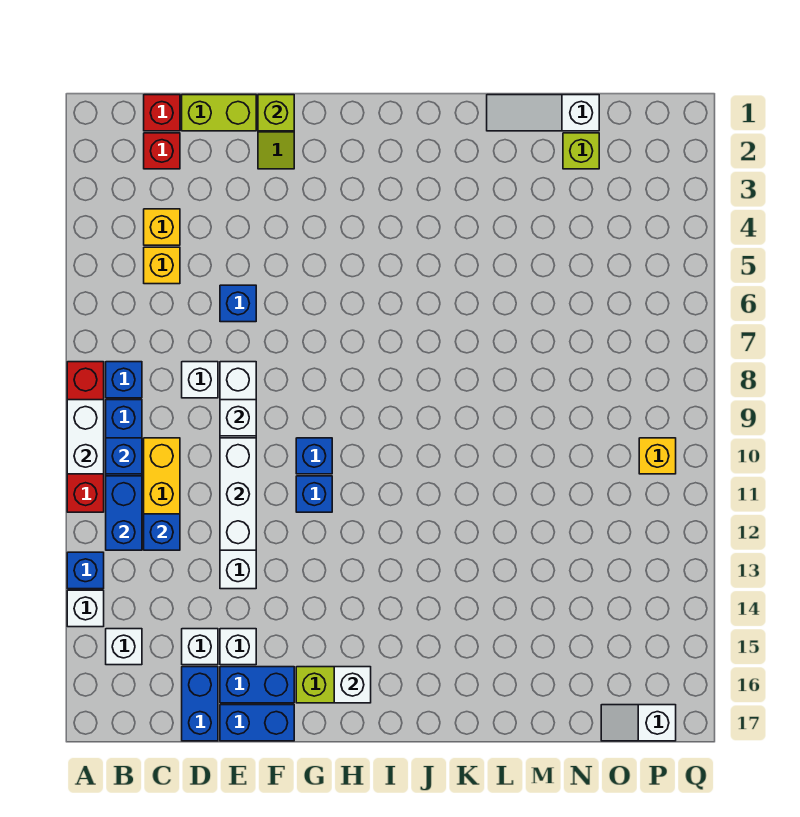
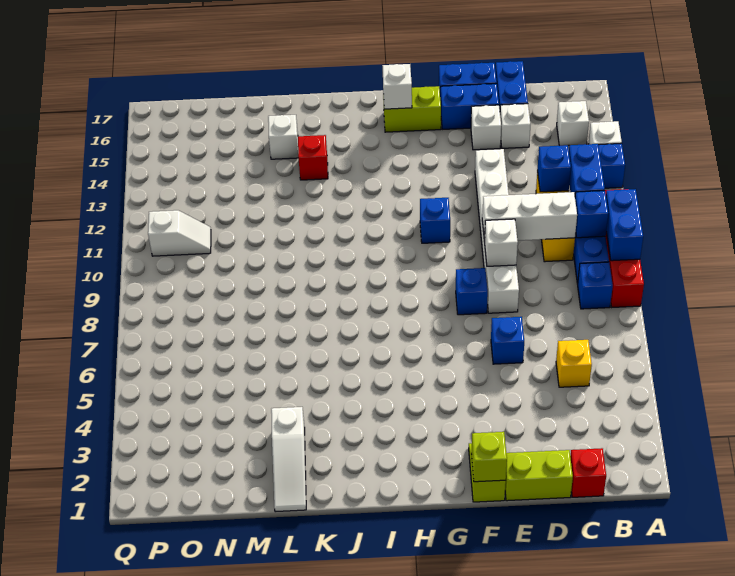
white brick A9:A10 level 2 -> blue brick A9:A10 level 2
red brick C2 level 1 -> red brick K14 level 1
yellow brick C4 level 1 -> none
white brick D8 level 1 -> white brick L15 level 1
white brick E10:E12 level 2 -> white brick C10:E10 level 2
blue brick G10 level 1 -> blue brick F8 level 1
white slope L1:N1 level 1 top N -> white slope L1:L3 level 1 top 3
lime brick N2 level 1 -> none
white slope O17:P17 level 1 top P -> white slope O11:P11 level 1 top P
yellow brick P10 level 1 -> none

